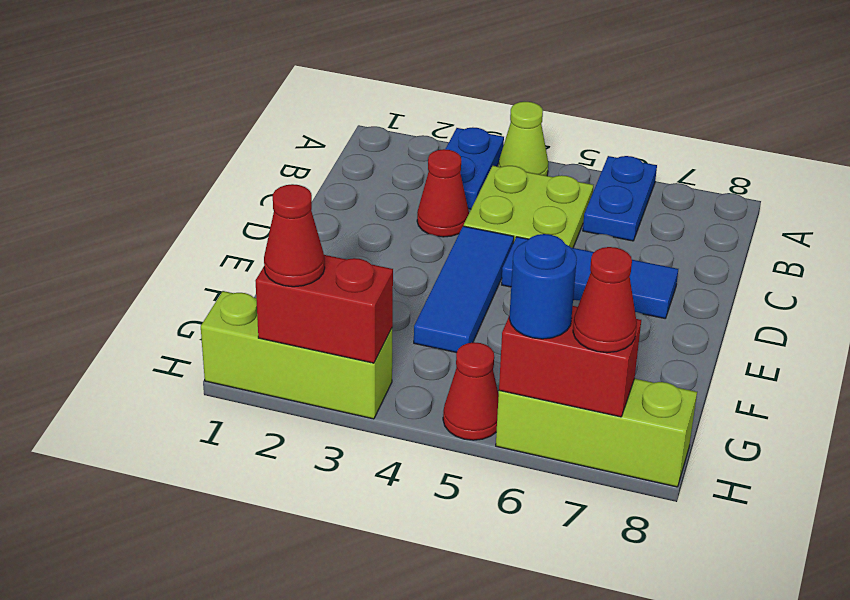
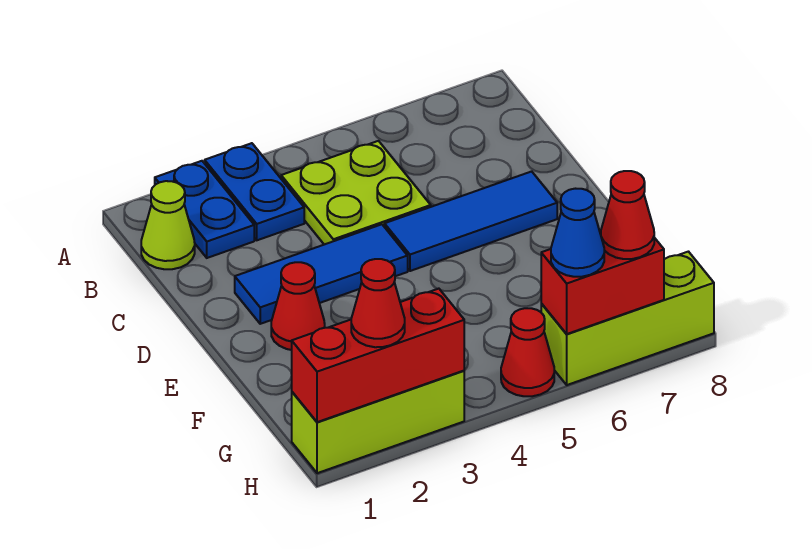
lime cone A4 level 1 -> lime cone B1 level 1
blue plate A6:B6 level 1 -> blue plate A2:B2 level 1
red cone C3 level 1 -> red cone E2 level 1
blue tile D4:F4 level 1 -> blue tile D2:D4 level 1
red brick H2:H3 level 2 -> red brick H1:H3 level 2
blue round brick H6 level 3 -> blue cone H6 level 3

